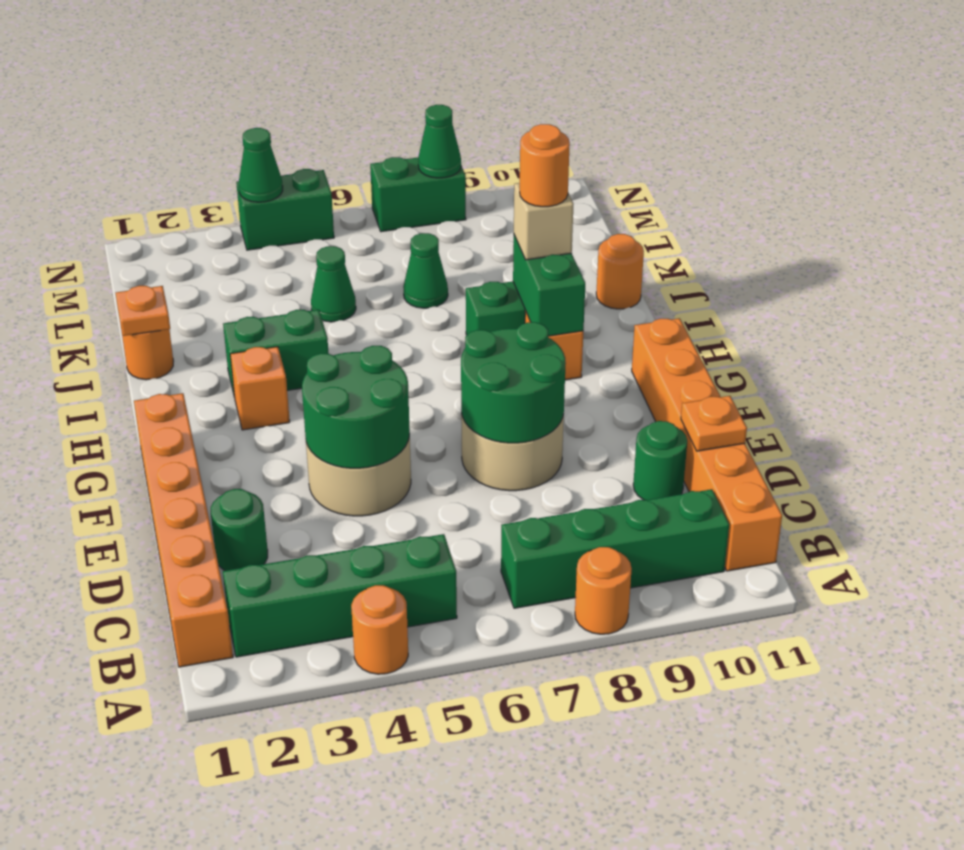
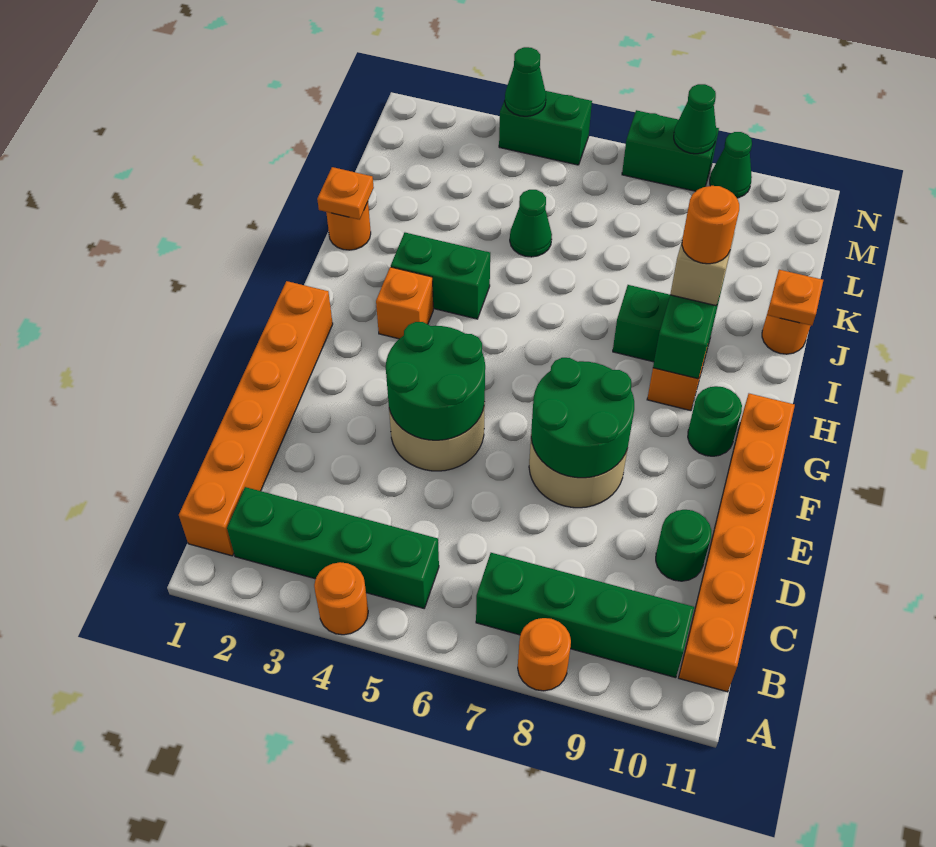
green round brick D2 level 1 -> green round brick G10 level 1
orange plate D11 level 2 -> orange plate J11 level 2
green cone K7 level 1 -> green cone N9 level 1

